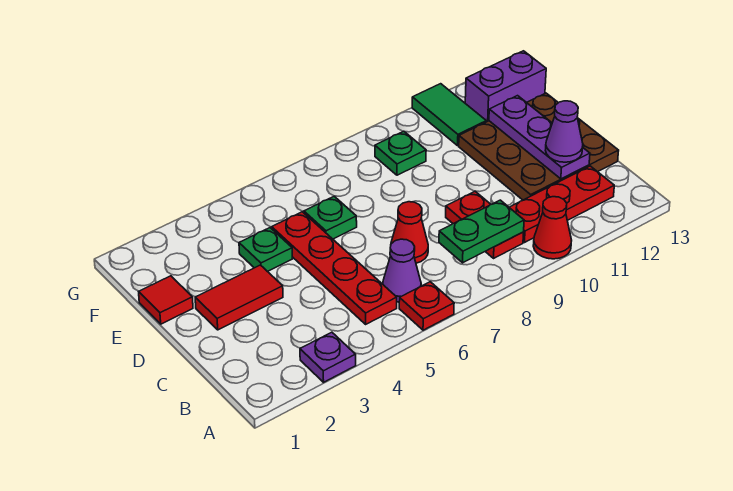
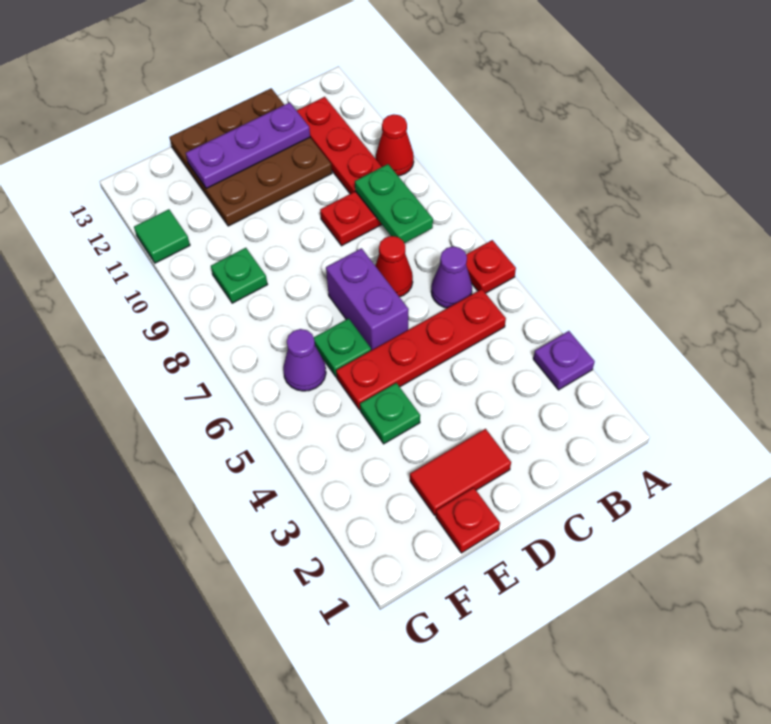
purple cone C12 level 3 -> purple cone F6 level 1
red tile D2:D3 level 1 -> red tile D2:E2 level 1
red tile E1 level 1 -> red plate E1 level 1
green tile F11:G11 level 1 -> green tile G11 level 1
purple brick F12:F13 level 1 -> purple brick D6:D7 level 1

